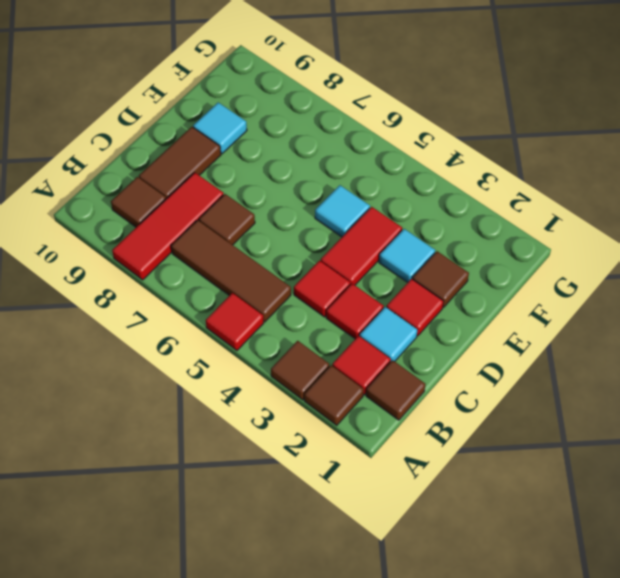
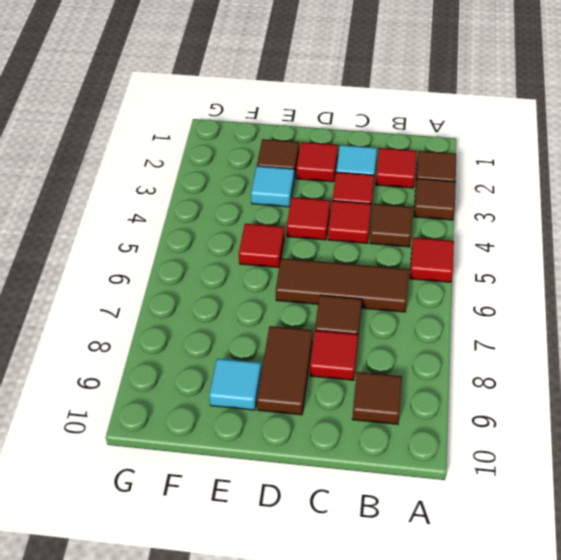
red tile A8:C8 level 1 -> red tile C8 level 1
brown tile B1 level 1 -> brown tile B4 level 1
brown tile B5:B7 level 1 -> brown tile B6:D6 level 1
brown tile C9:D9 level 1 -> brown tile D8:D9 level 1
red tile D4:E4 level 1 -> red tile D4 level 1
cyan tile E5 level 1 -> red tile E5 level 1

